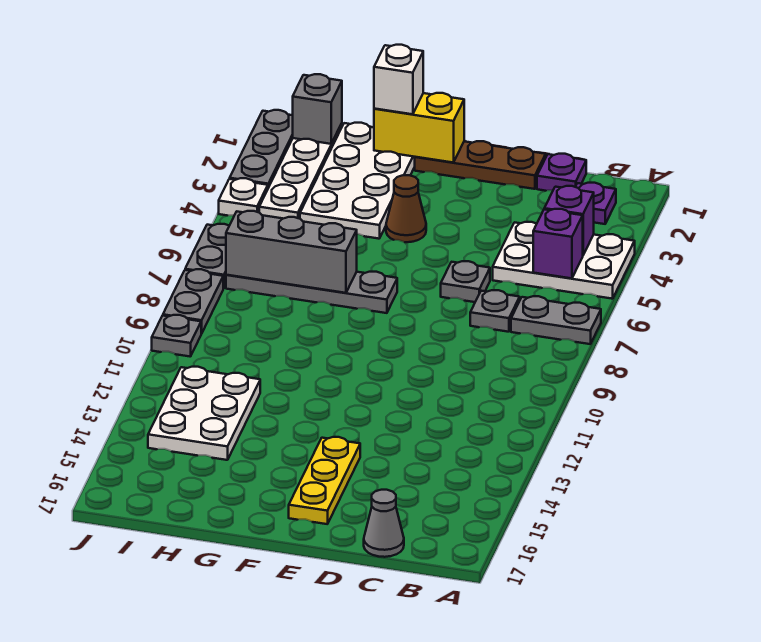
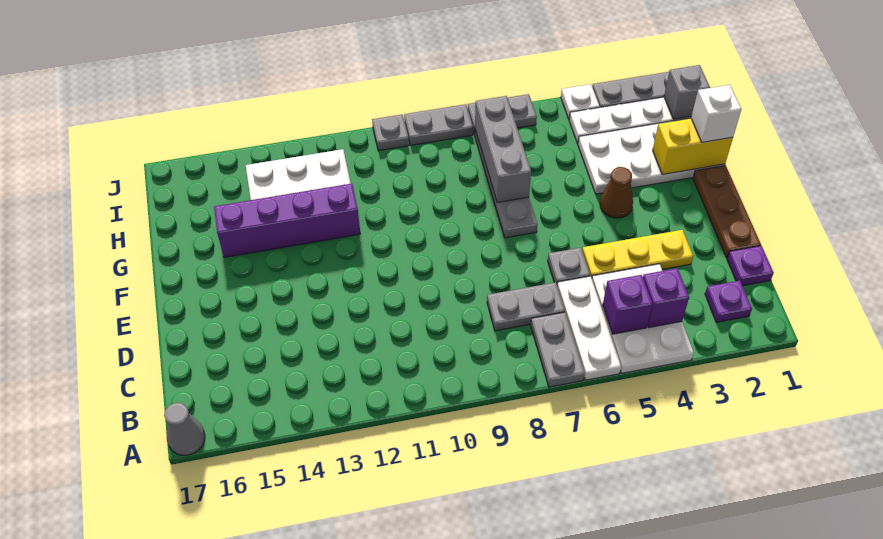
none -> white plate A6:C6 level 1
grey plate C7 level 1 -> grey plate C7:C8 level 1
grey cone C17 level 1 -> grey cone A17 level 1
yellow plate E14:E16 level 1 -> yellow plate D3:D5 level 1
yellow brick F1:G1 level 2 -> yellow brick G1:G2 level 2
none -> purple brick G12:G15 level 1

